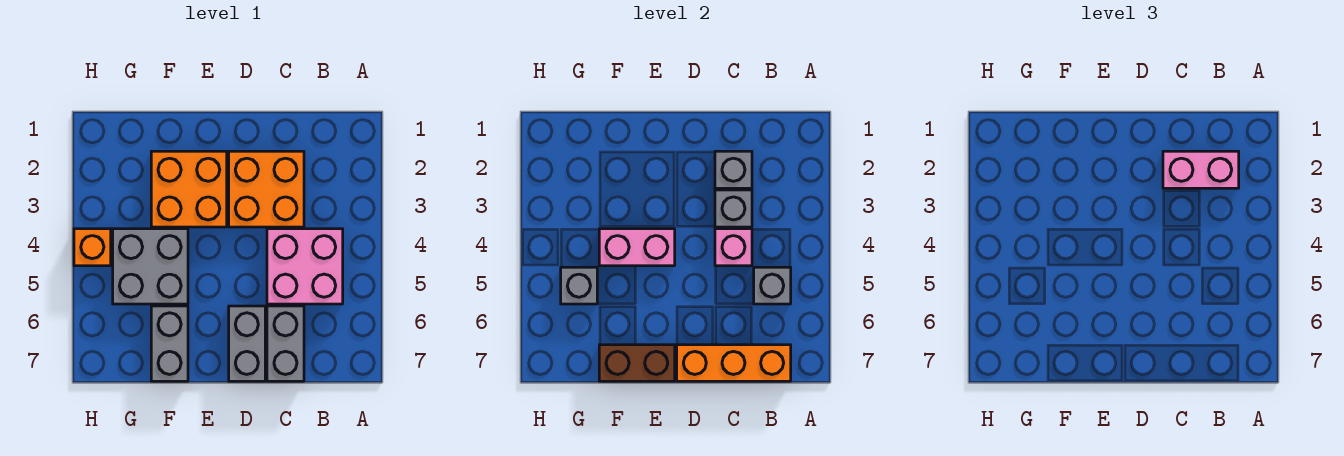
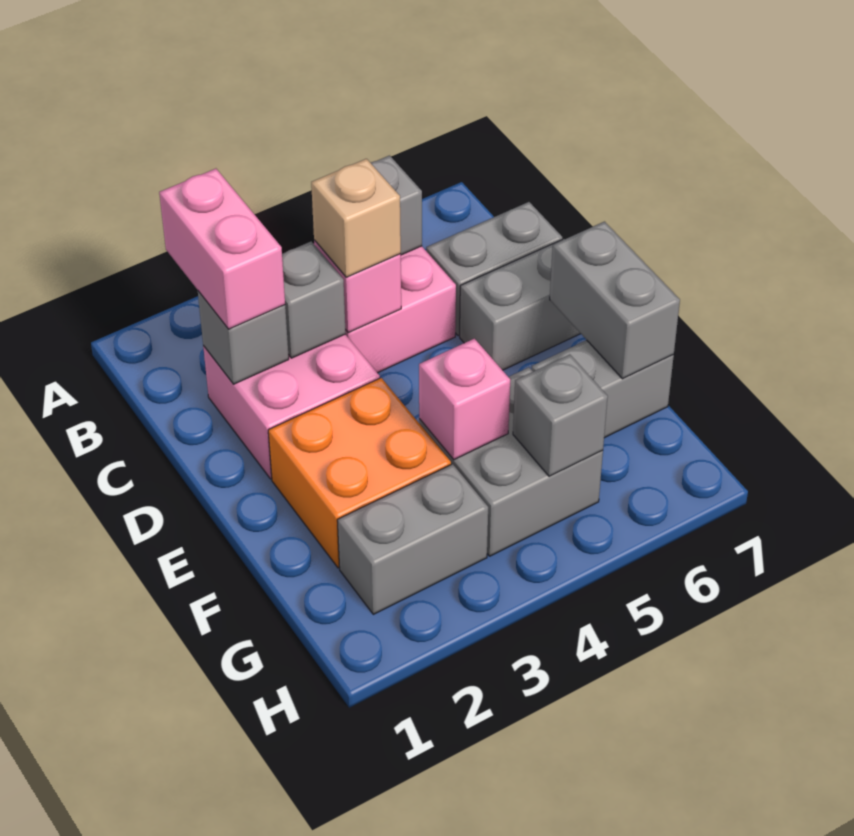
orange brick B7:D7 level 2 -> none
orange brick C2:D3 level 1 -> pink brick C2:D3 level 1
none -> tan brick C4 level 3
pink brick E4:F4 level 2 -> pink brick F4 level 2
brown brick E7:F7 level 2 -> grey brick E7:F7 level 2
none -> grey brick G2:G3 level 1
orange brick H4 level 1 -> none

